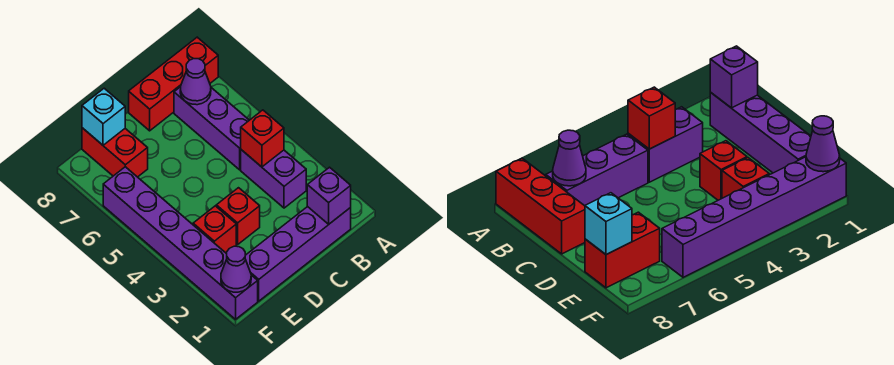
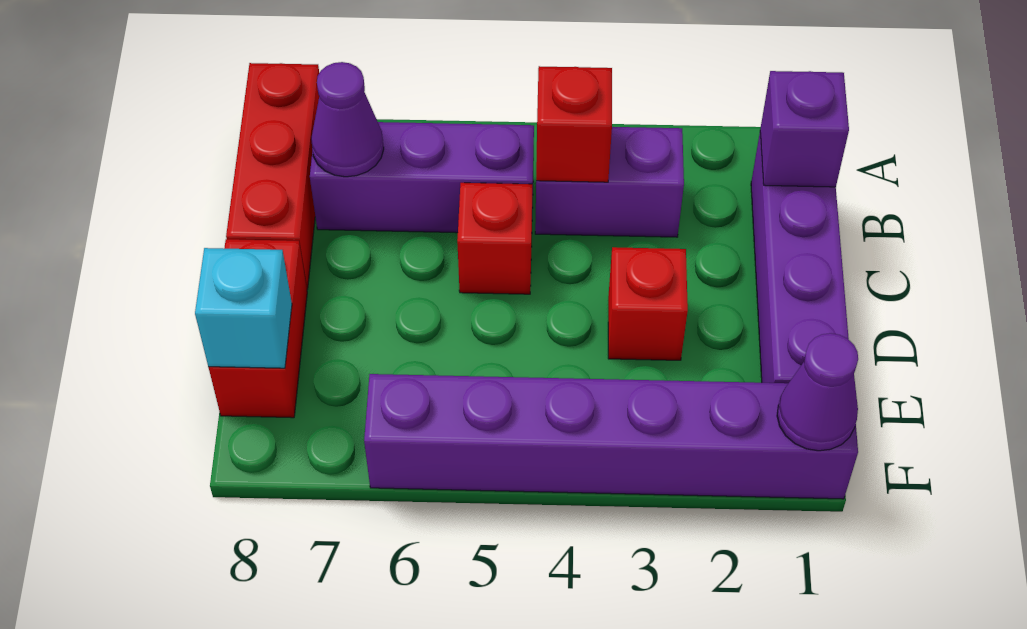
red brick E3 level 1 -> red brick C5 level 1
red brick E7:E8 level 1 -> red brick D8:E8 level 1

